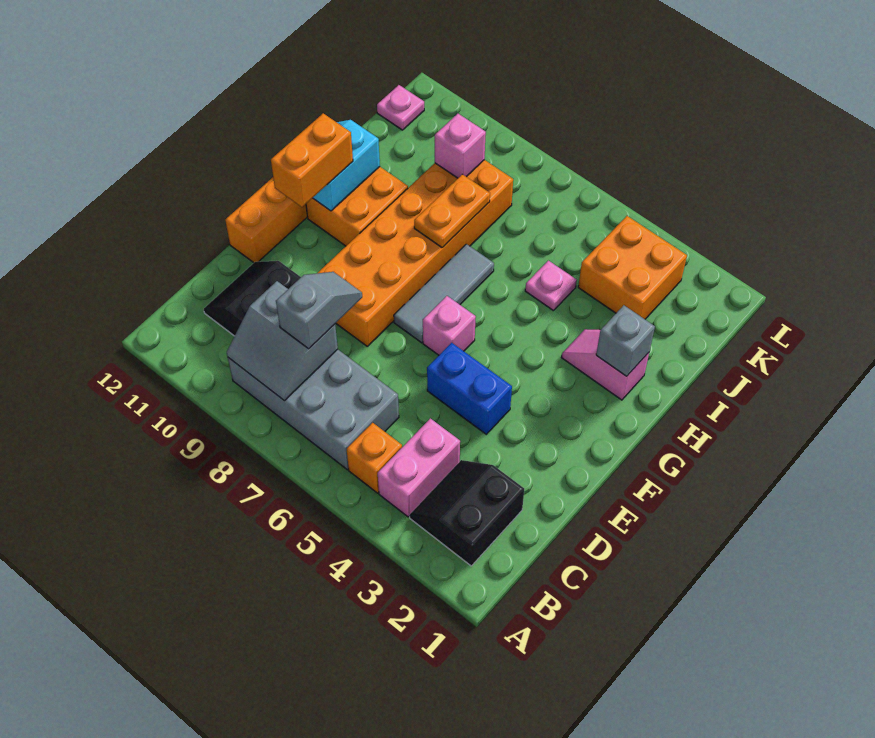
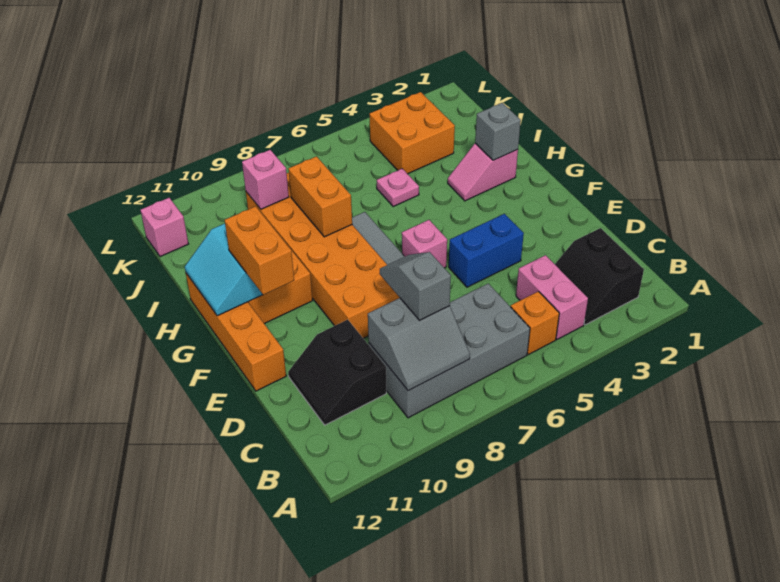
orange plate H8:I8 level 2 -> orange brick H8:I8 level 2
pink plate K12 level 1 -> pink brick K12 level 1

